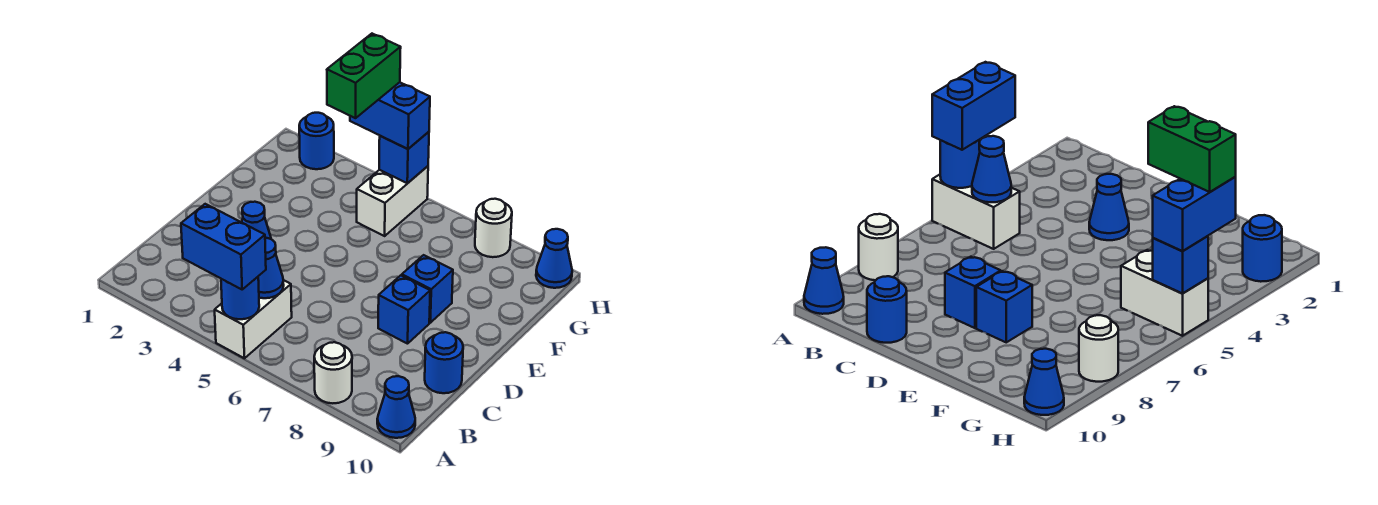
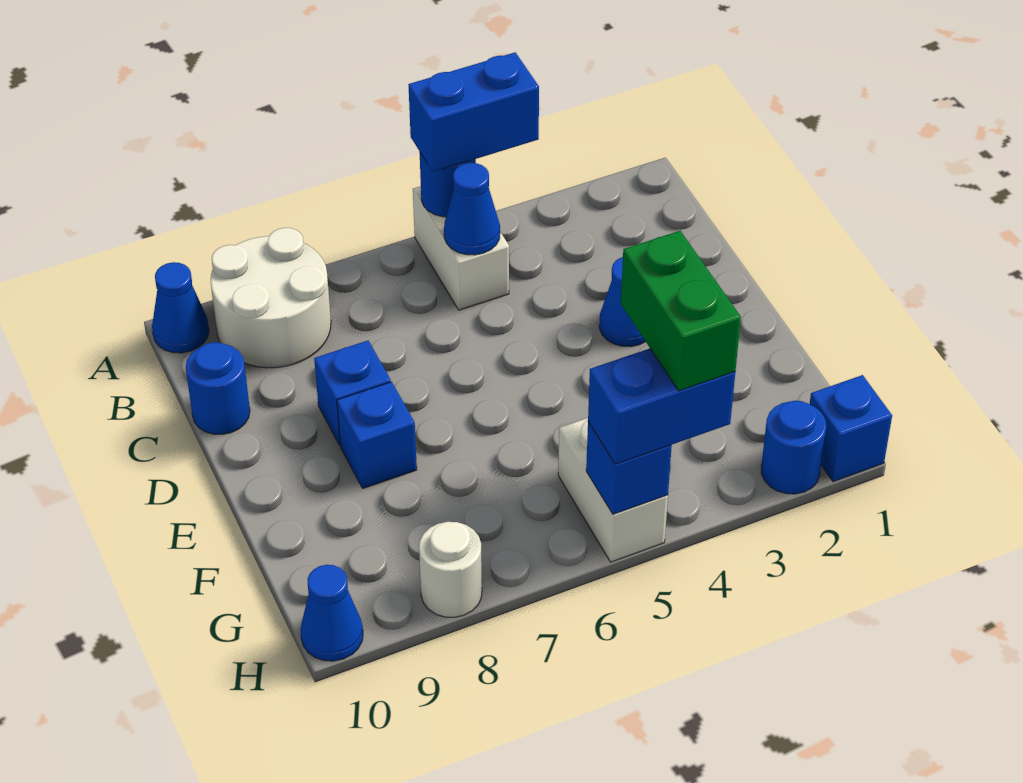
white round brick A8 level 1 -> white round brick A8:B9 level 1
none -> blue brick H1 level 1

